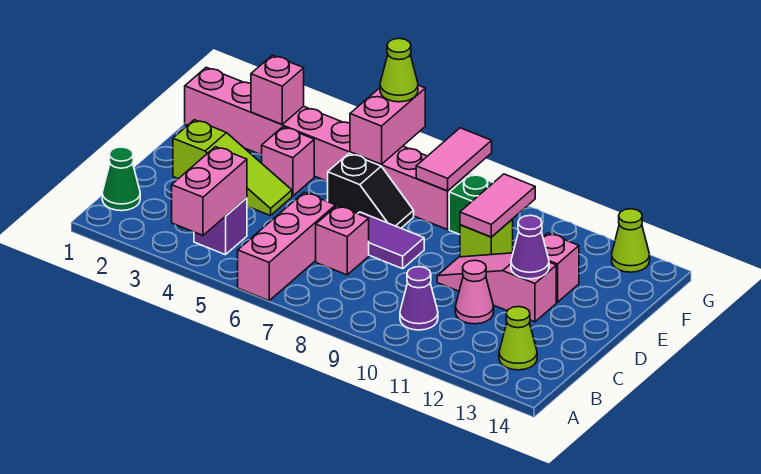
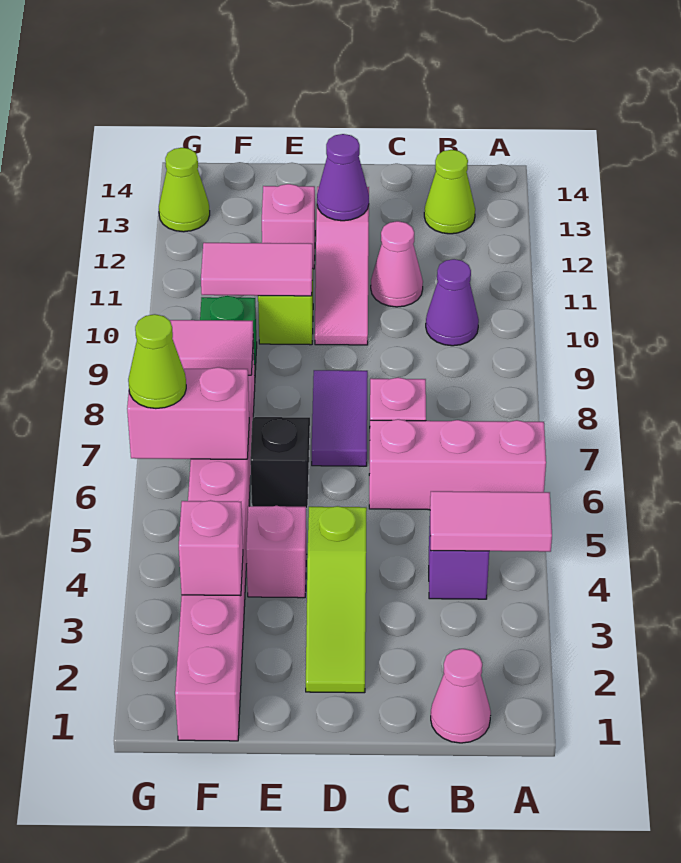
pink brick A4:B4 level 2 -> pink tile A4:B4 level 2
green cone B1 level 1 -> pink cone B1 level 1
lime slope D2:D4 level 1 top 2 -> lime slope D2:D4 level 1 top 4

